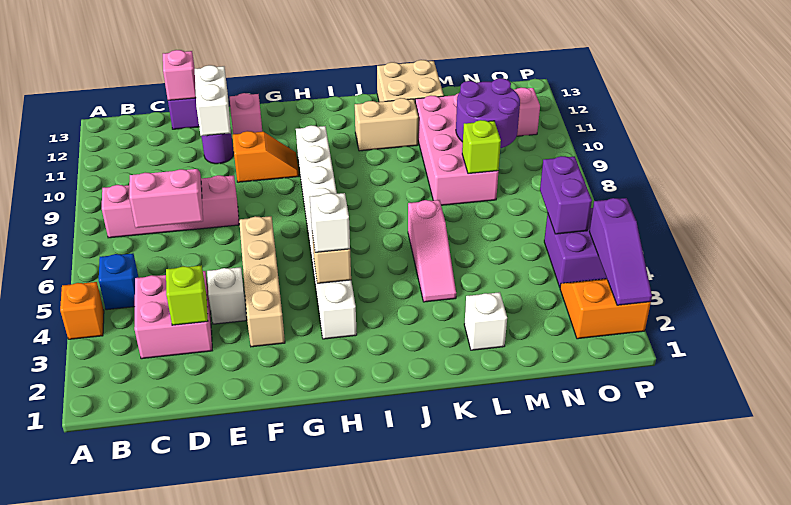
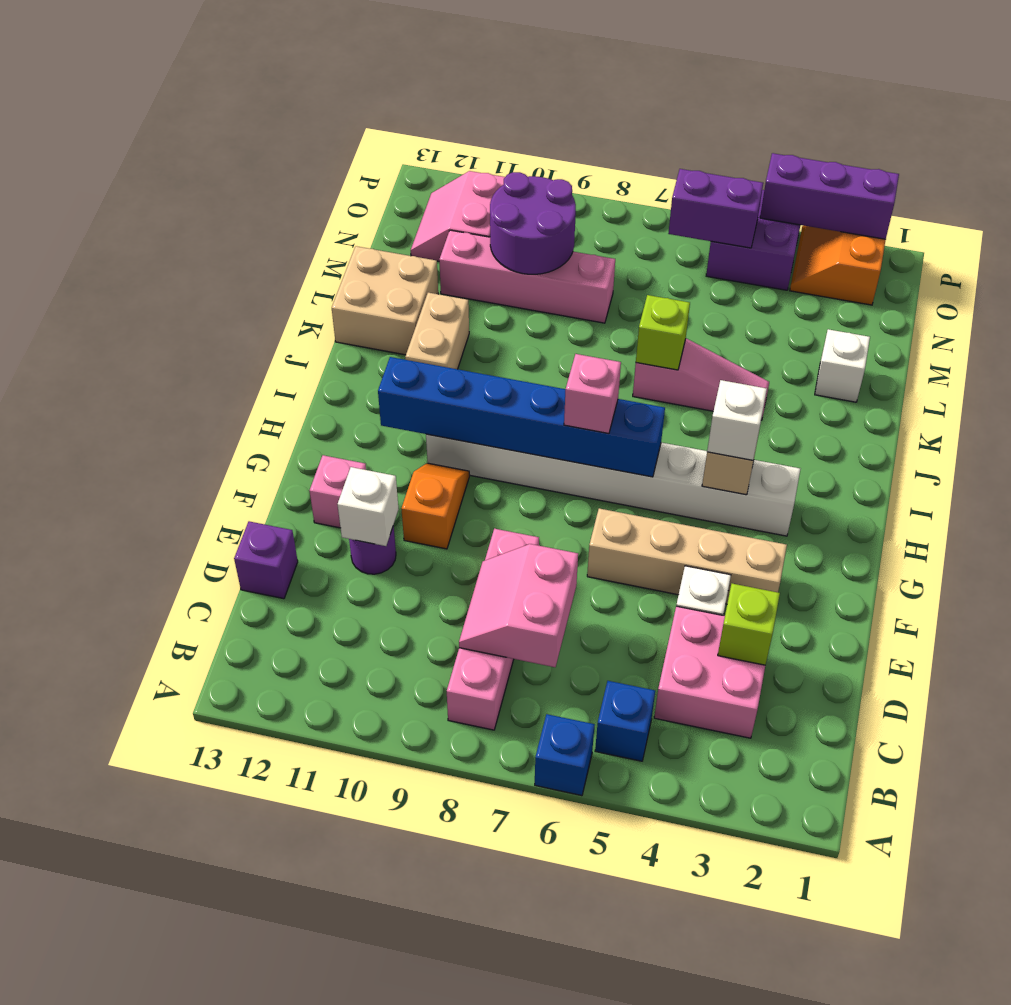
orange brick A4 level 1 -> none
none -> blue brick A6 level 1
pink brick D13 level 2 -> pink brick H7 level 3
white brick E11:E12 level 2 -> white brick E11 level 2
none -> blue brick H6:H11 level 2
pink brick L8:M11 level 1 -> pink brick M8:M11 level 1
lime brick M8 level 2 -> lime brick K6 level 2
purple slope P2:P4 level 2 top 4 -> purple brick P2:P4 level 2

